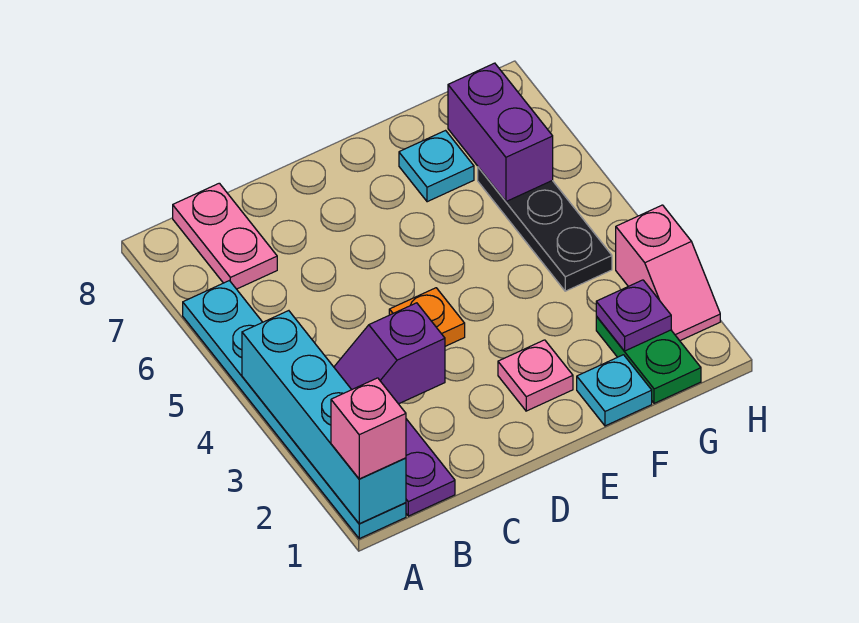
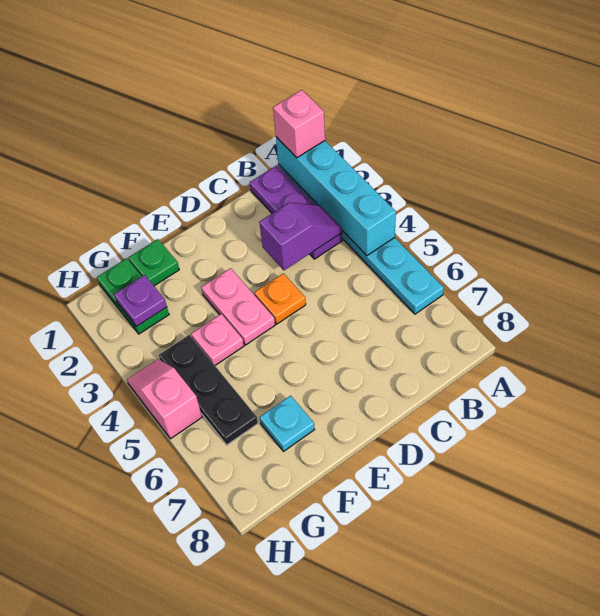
pink plate B7:B8 level 1 -> pink plate E3:E4 level 1
pink plate E2 level 1 -> pink plate F4 level 1
cyan plate F1 level 1 -> green plate F1 level 1
purple brick G6:G7 level 2 -> none
pink slope H2:H3 level 1 top 3 -> pink slope H4:H5 level 1 top 5

